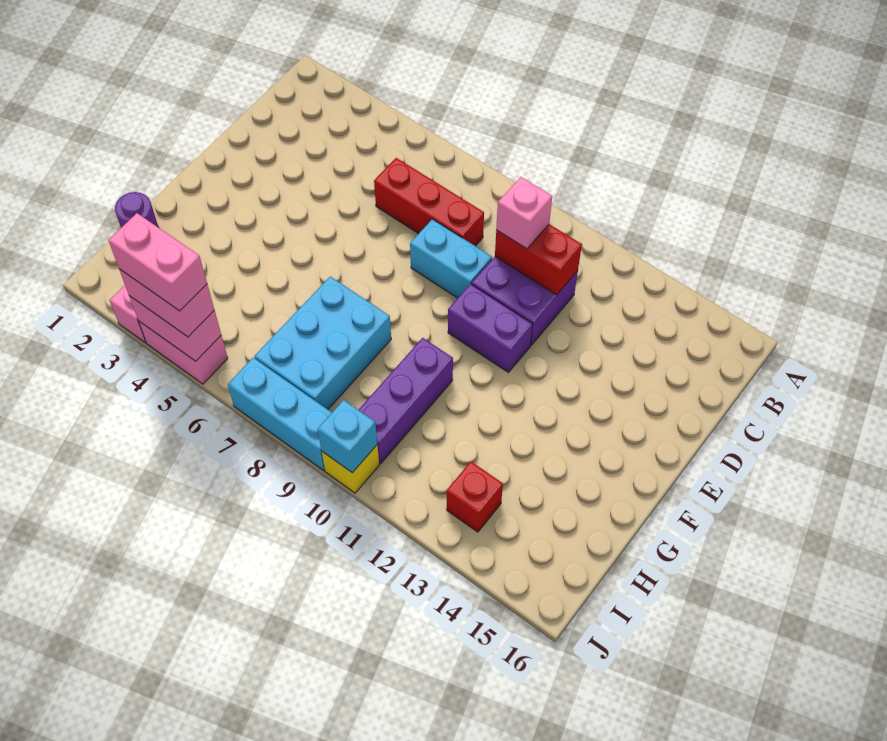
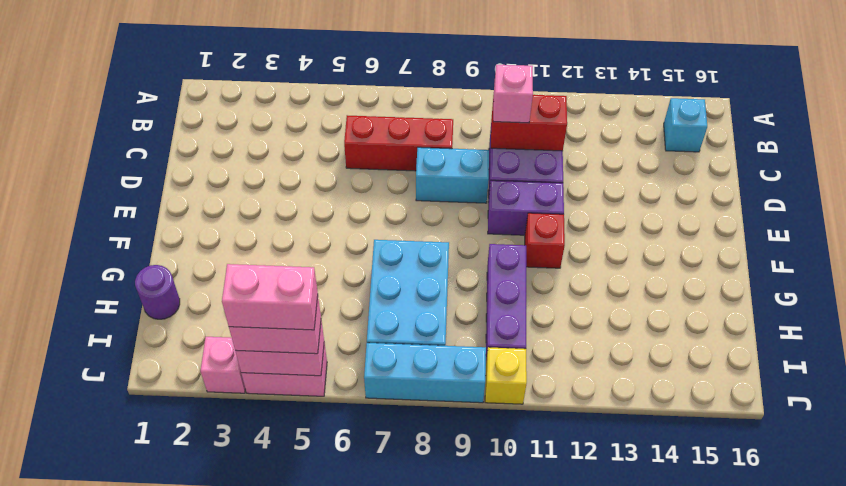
red brick I13 level 1 -> red brick F11 level 1
cyan brick J10 level 2 -> cyan brick B15 level 1

